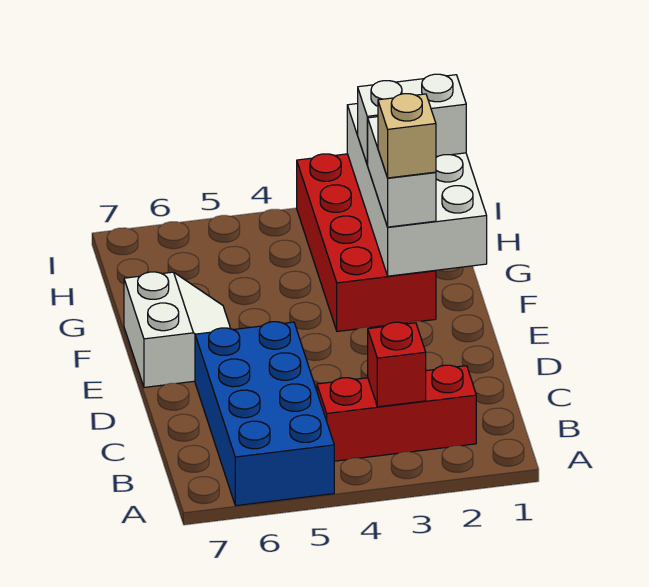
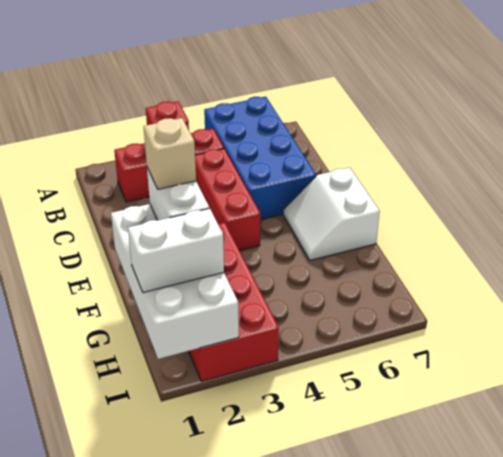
none -> red brick C4:E4 level 1

